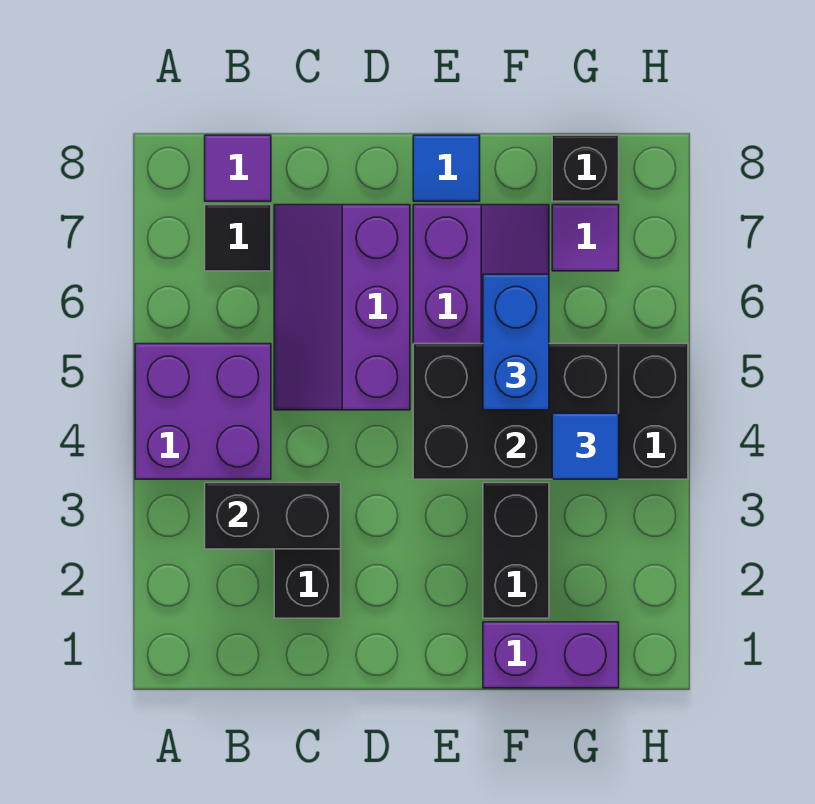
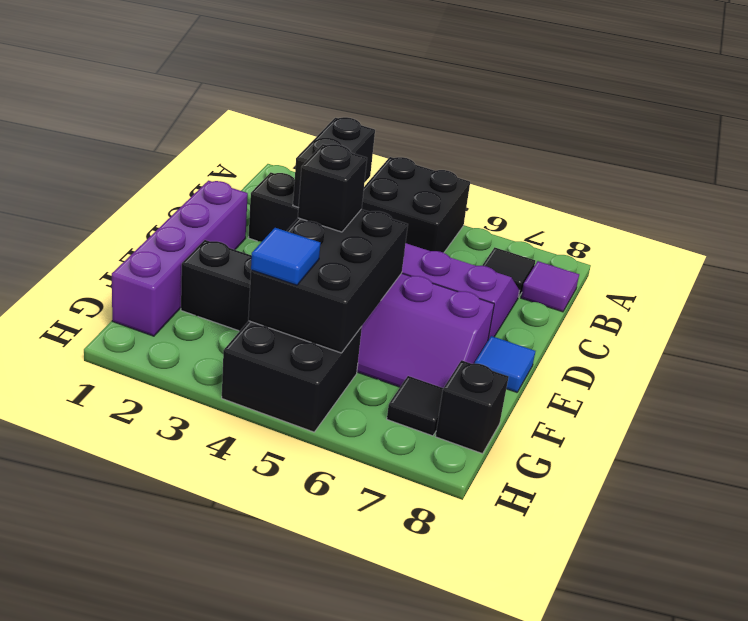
purple brick A4:B5 level 1 -> black brick A4:B5 level 1
none -> black brick E4 level 3
purple brick F1:G1 level 1 -> purple brick D1:G1 level 1
blue brick F5:F6 level 3 -> none
purple tile G7 level 1 -> black tile G7 level 1

